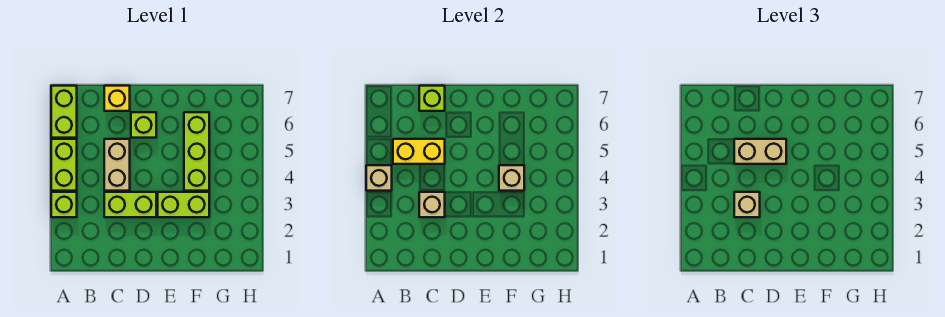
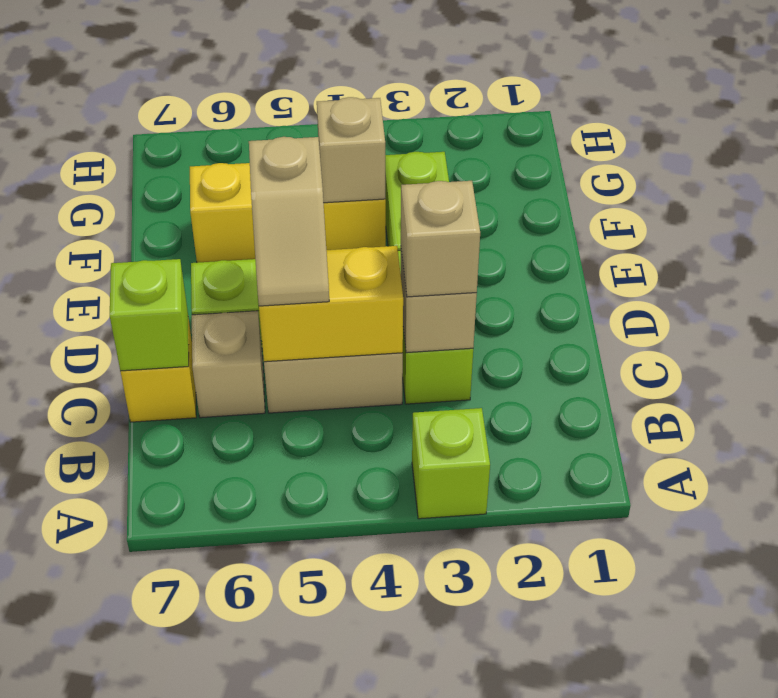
lime brick A4:A5 level 1 -> none
tan brick A4 level 2 -> tan brick C6 level 1
lime brick A6:A7 level 1 -> none
yellow brick B5:C5 level 2 -> yellow brick C4:C5 level 2
tan brick C5:D5 level 3 -> tan slope C5:D5 level 3 top D
lime brick F4:F6 level 1 -> yellow brick F4:F6 level 1

